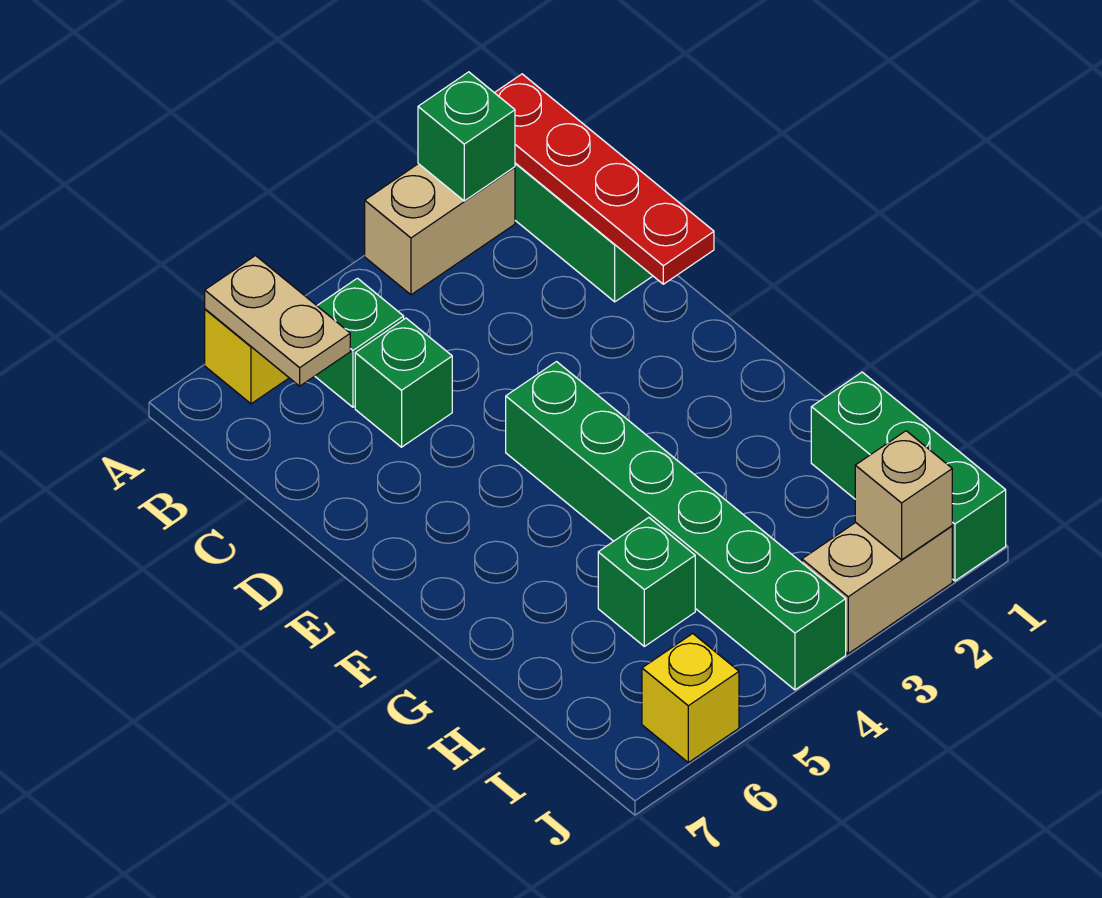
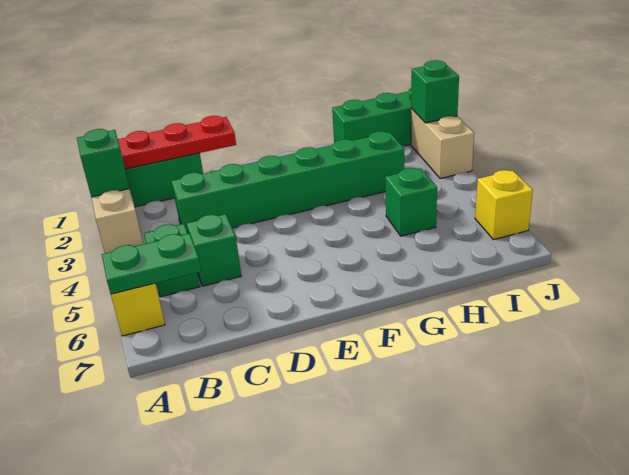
tan plate A6:B6 level 2 -> green plate A6:B6 level 2
green brick E4:J4 level 1 -> green brick C3:H3 level 1
tan brick J2 level 2 -> green brick J2 level 2

